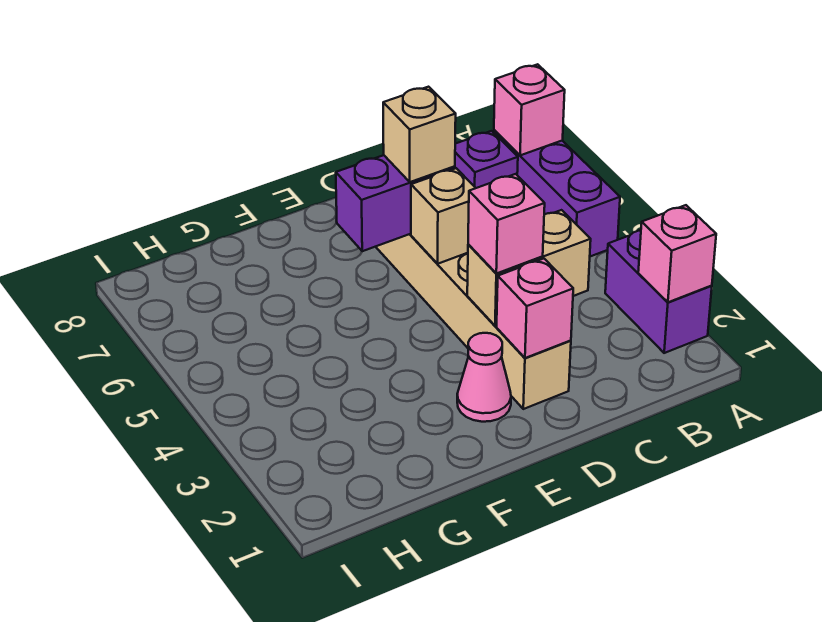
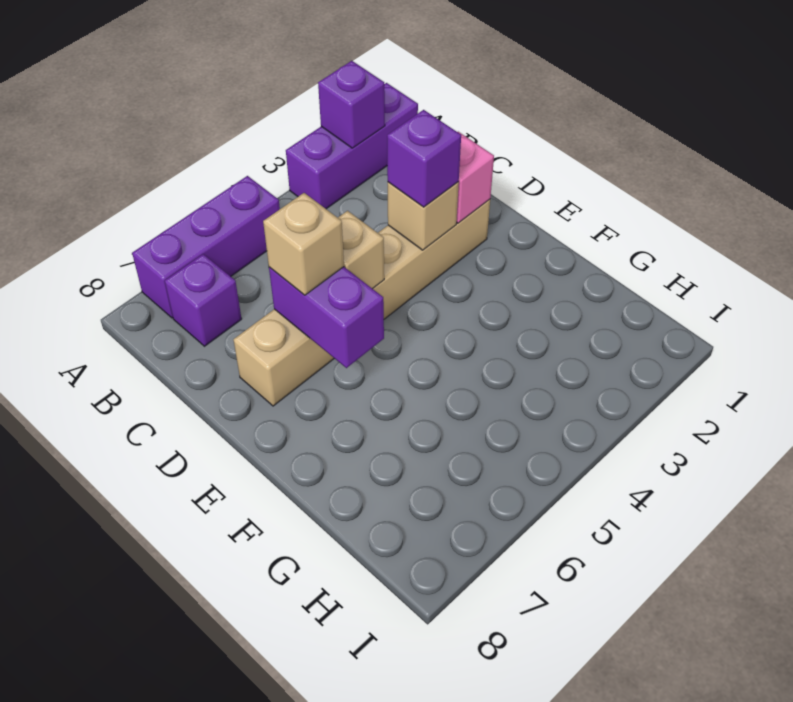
purple brick A2:A3 level 1 -> purple brick A1:A3 level 1
pink brick A2 level 2 -> purple brick A2 level 2
pink brick A7 level 2 -> none
tan brick C3:D3 level 2 -> tan brick D3 level 2
pink brick D3 level 3 -> purple brick D3 level 3
pink cone E2 level 1 -> none

